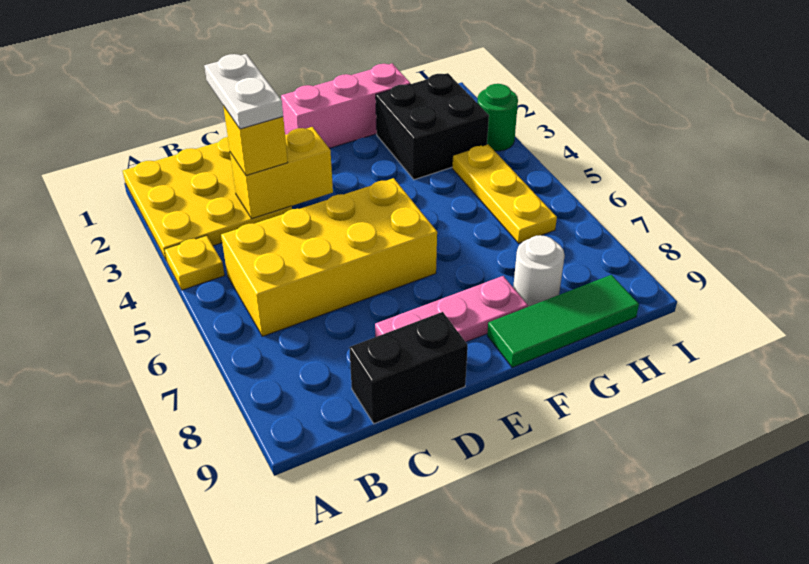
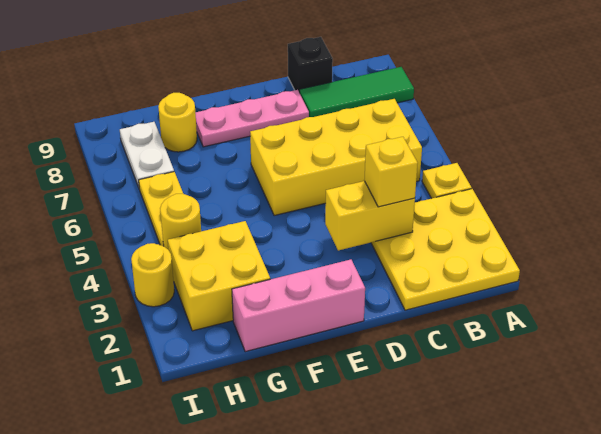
white plate C2:C3 level 4 -> white plate H7:H8 level 1
black brick C9:D9 level 1 -> black brick C9 level 1
green tile F9:H9 level 1 -> green tile A8:C8 level 1
black brick G2:H3 level 1 -> yellow brick G2:H3 level 1
white round brick G8 level 1 -> yellow round brick G8 level 1
none -> yellow round brick H4 level 2
green round brick I3 level 1 -> yellow round brick I3 level 1

